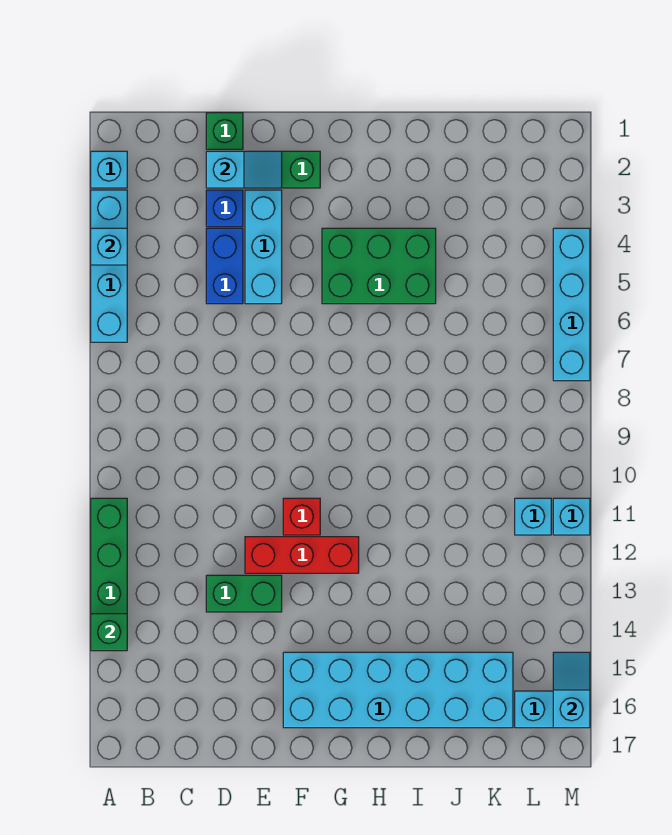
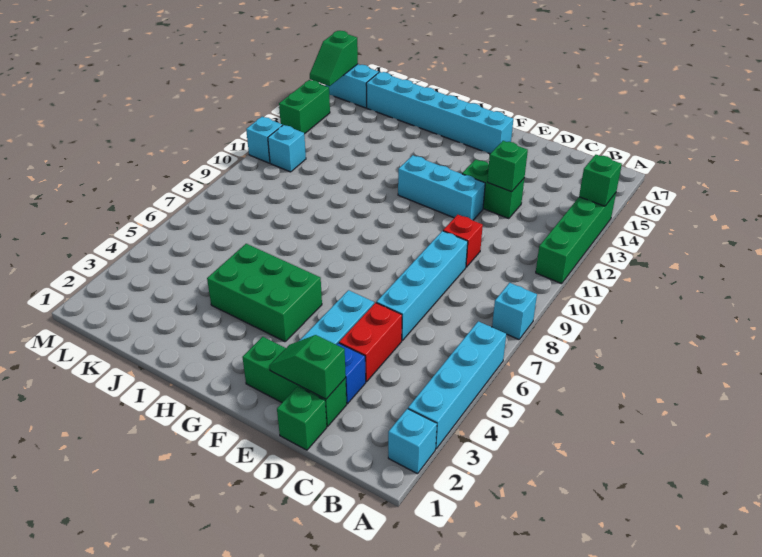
cyan brick A4 level 2 -> cyan brick A8 level 1
cyan slope D2:E2 level 2 top D -> green slope D2:E2 level 2 top D
blue brick D4:D5 level 1 -> red brick D4:D5 level 1
none -> green brick D13 level 2
red brick E12:G12 level 1 -> cyan brick E12:G12 level 1
red brick F11 level 1 -> red brick D10 level 1
cyan brick F15:K16 level 1 -> cyan brick F16:K16 level 1
cyan brick M4:M7 level 1 -> cyan brick D6:D9 level 1
none -> green brick M13:M14 level 1
cyan slope M15:M16 level 2 top 16 -> green slope M15:M16 level 2 top 16

